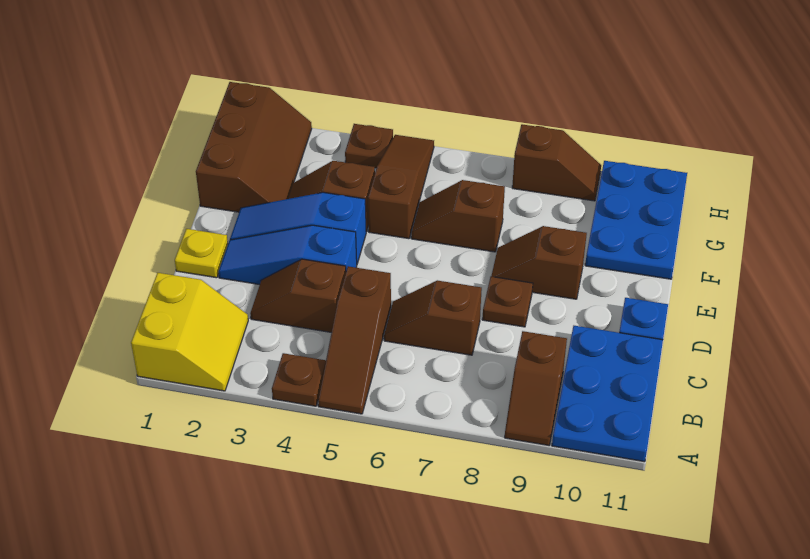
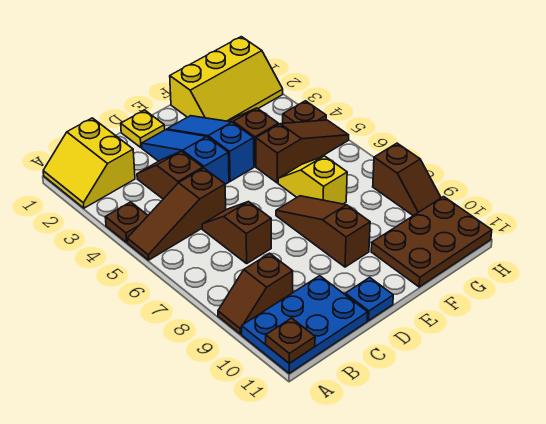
yellow slope A1:B2 level 1 top 1 -> yellow slope A1:B2 level 1 top B
brown plate D8 level 1 -> brown plate A11 level 2
brown slope E8:E9 level 1 top 9 -> brown slope E7:E9 level 1 top 9
brown slope F1:H2 level 1 top 1 -> yellow slope F1:H2 level 1 top 1
brown slope F6:F7 level 1 top 7 -> yellow slope F6:F7 level 1 top 7
blue plate F10:H11 level 1 -> brown plate F10:H11 level 1

